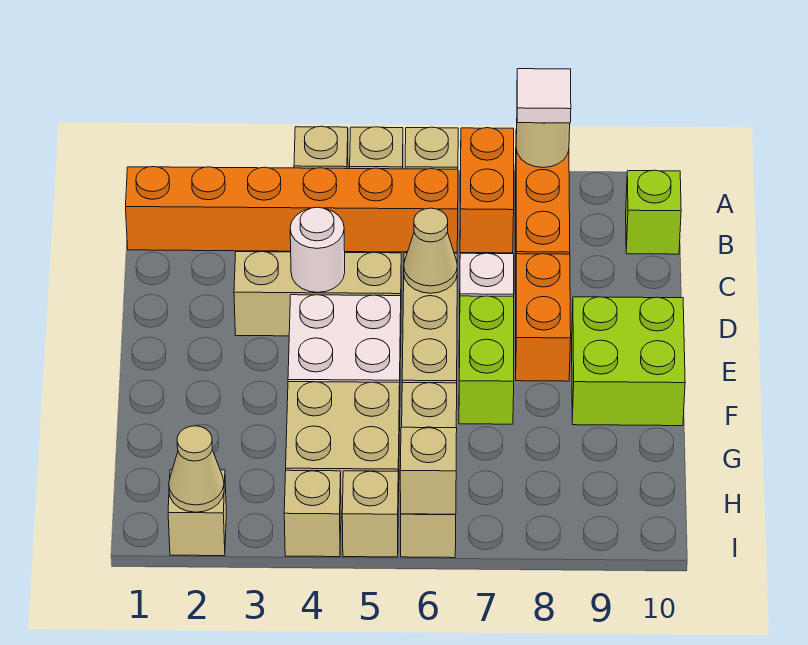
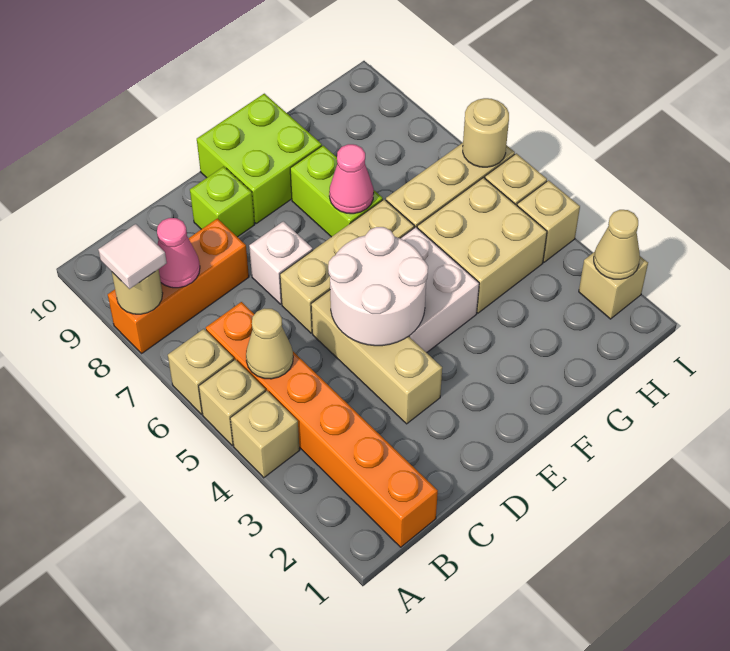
orange brick A7:B7 level 1 -> none
none -> pink cone B8 level 2
lime brick B10 level 1 -> lime brick D9 level 1
white round brick D4 level 2 -> white round brick D4:E5 level 2
tan cone D6 level 2 -> tan cone B5 level 2
orange brick D8:E8 level 1 -> none
lime brick E7:F7 level 1 -> lime brick F7:F8 level 1
none -> pink cone F7 level 2
tan brick I6 level 2 -> tan round brick I6 level 2

